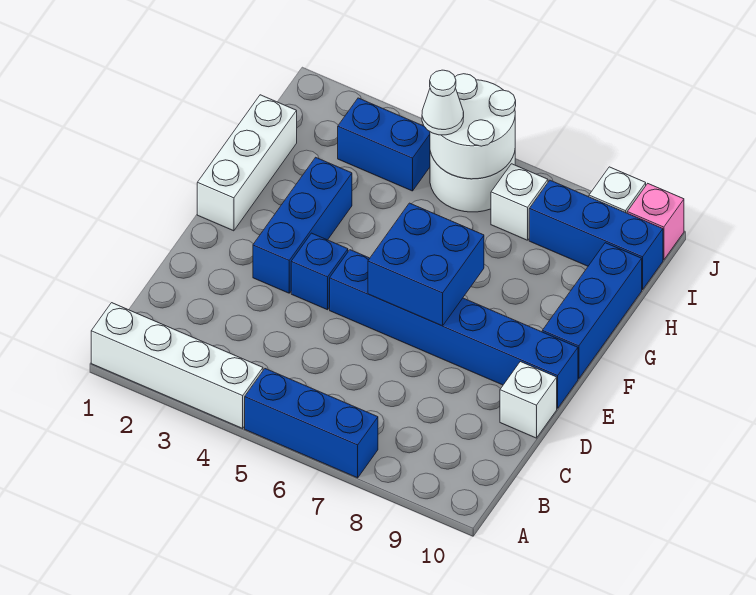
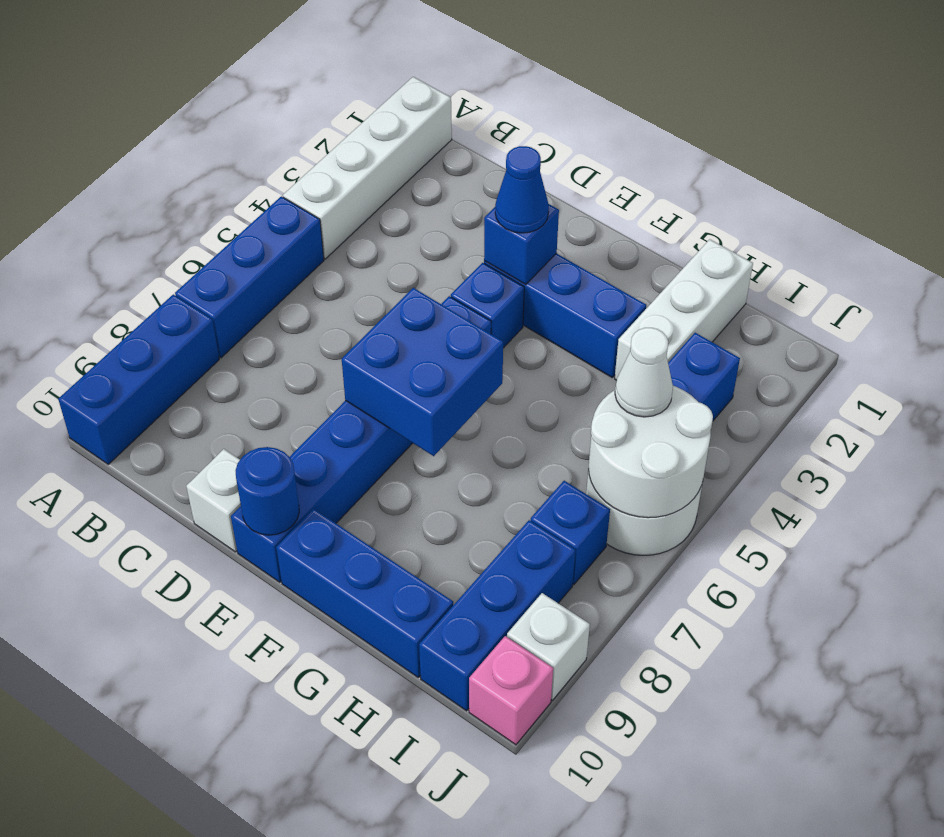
none -> blue brick A8:A10 level 1
none -> blue brick E3 level 2
none -> blue cone E3 level 3
none -> blue round brick E10 level 2
white brick F1:H1 level 1 -> white brick H1:H3 level 1
white brick I7 level 1 -> blue brick I7 level 1

